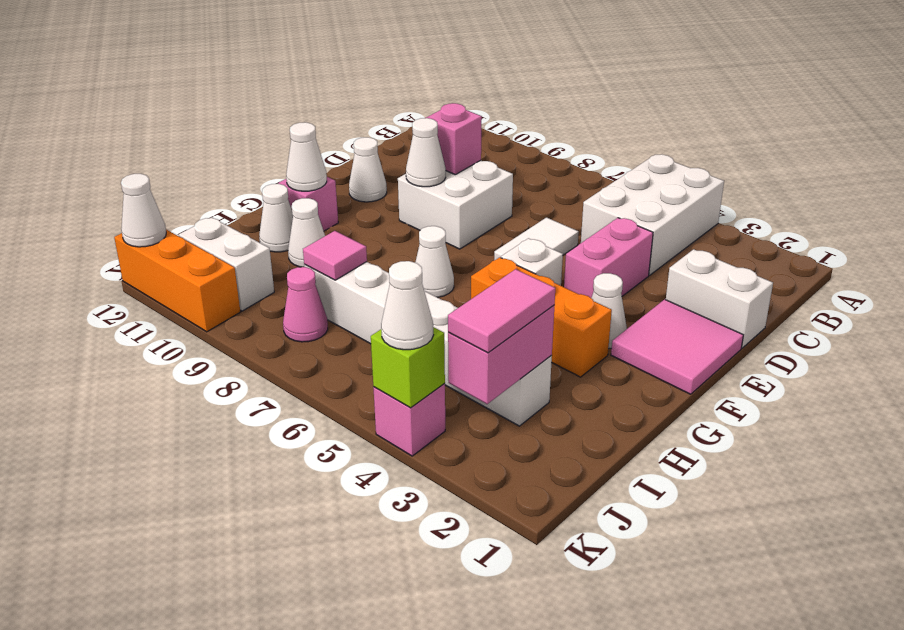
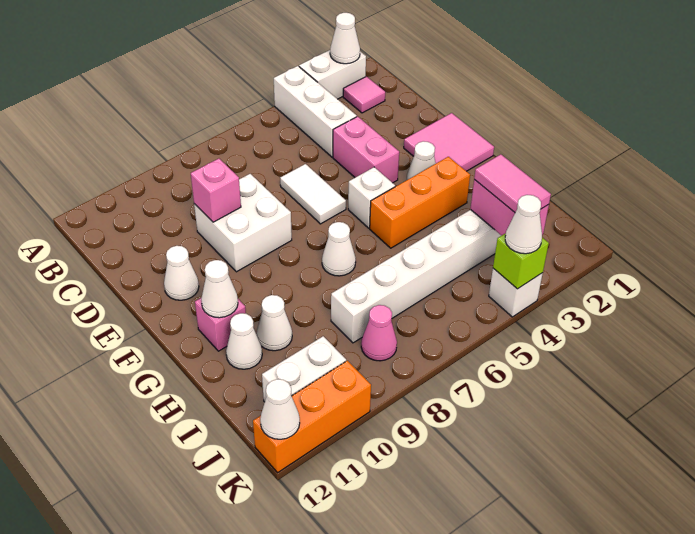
white brick A4:C5 level 1 -> white brick A4:C4 level 1
white brick D1:D2 level 1 -> white brick A2:A3 level 1
white cone E9 level 2 -> white cone A2 level 2
pink tile I8 level 2 -> pink tile B2 level 1
pink brick K4 level 1 -> white brick K4 level 1

